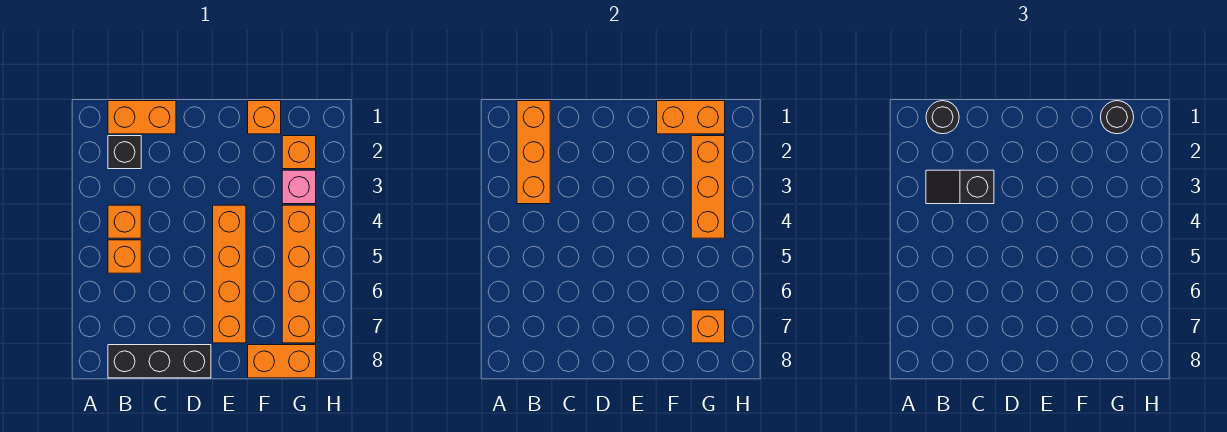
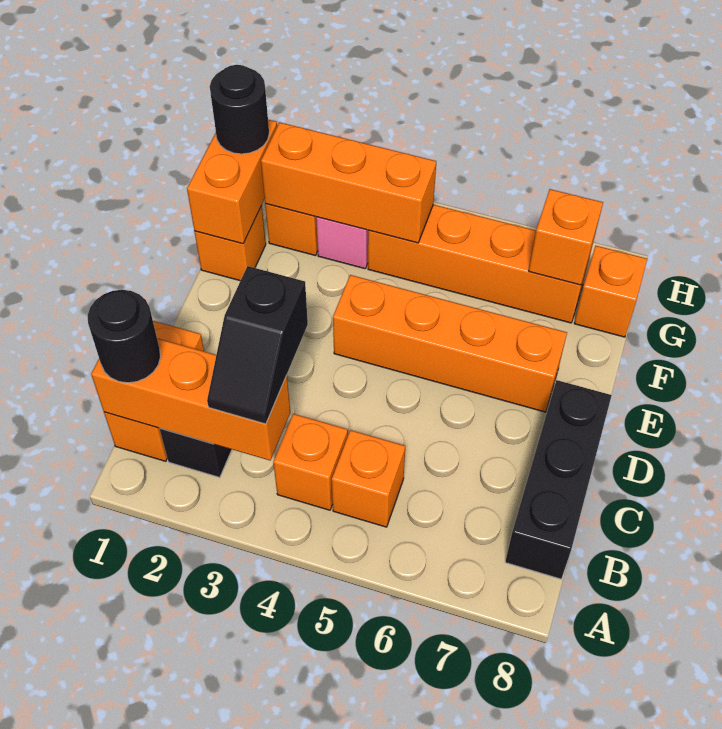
orange brick F8:G8 level 1 -> orange brick G8 level 1

